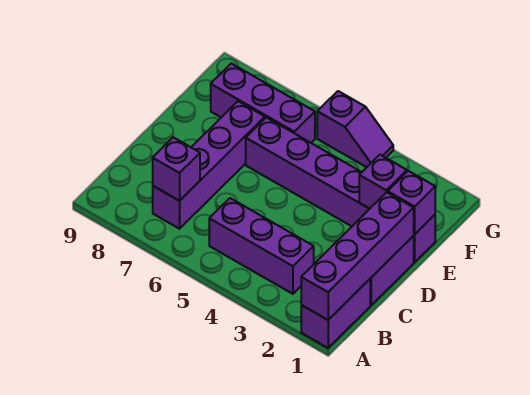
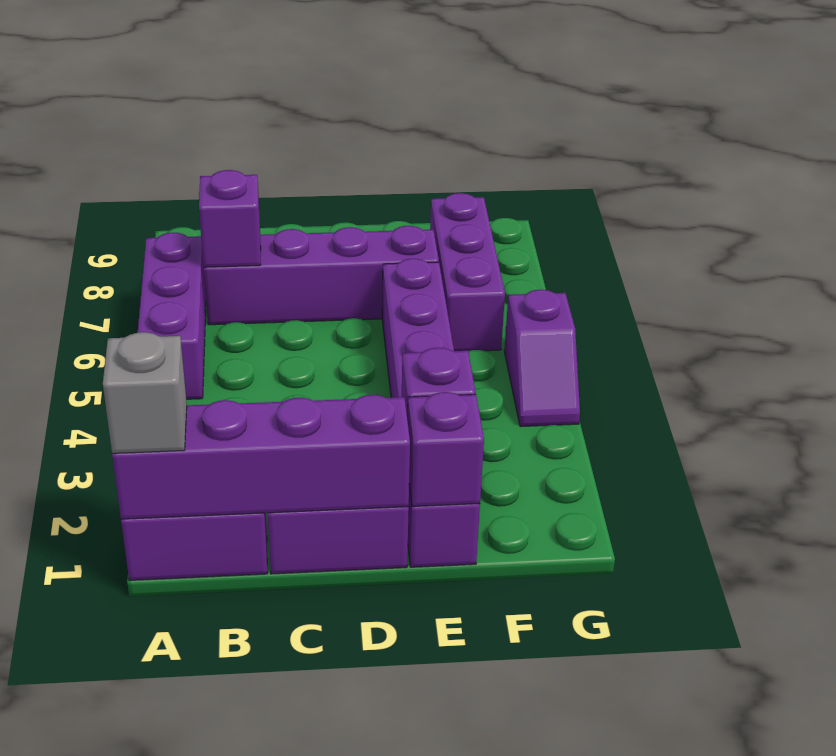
none -> grey brick A1 level 3
purple brick B3:B5 level 1 -> purple brick A5:A7 level 1

